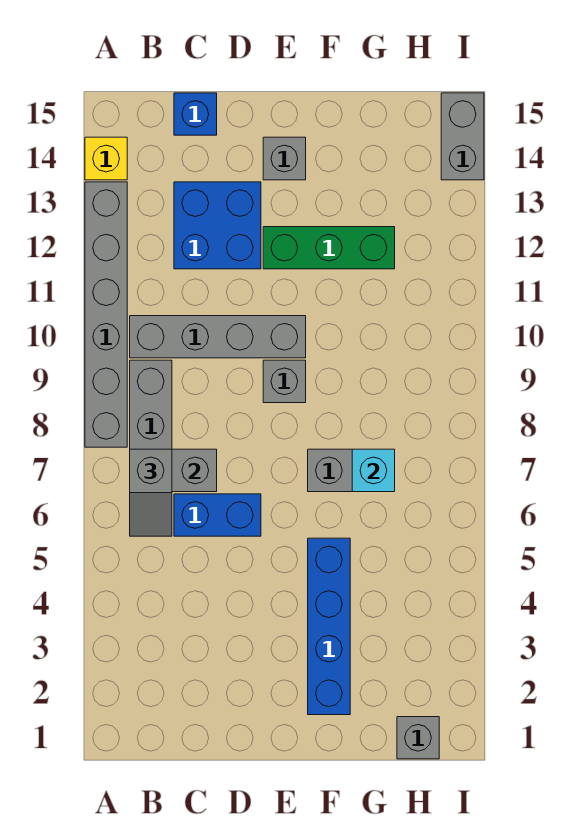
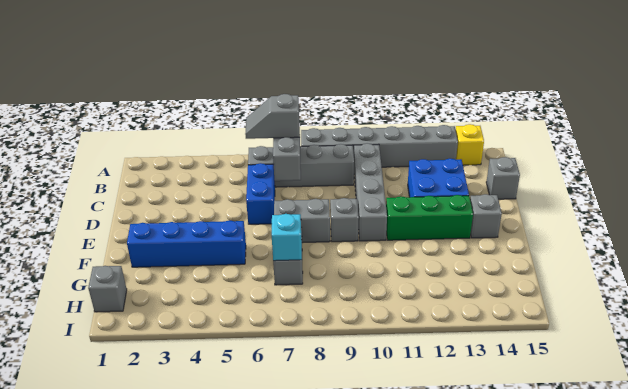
blue brick C15 level 1 -> grey brick C15 level 1
green brick E12:G12 level 1 -> green brick E11:E13 level 1
grey brick I14:I15 level 1 -> grey brick E7:E8 level 1

